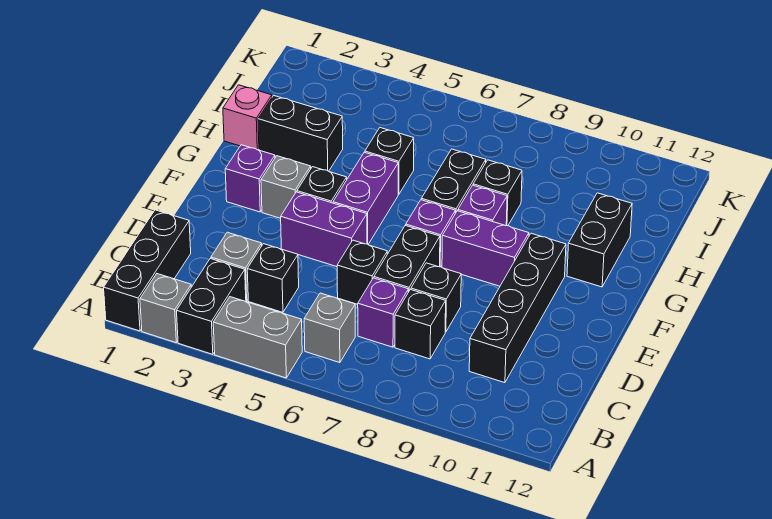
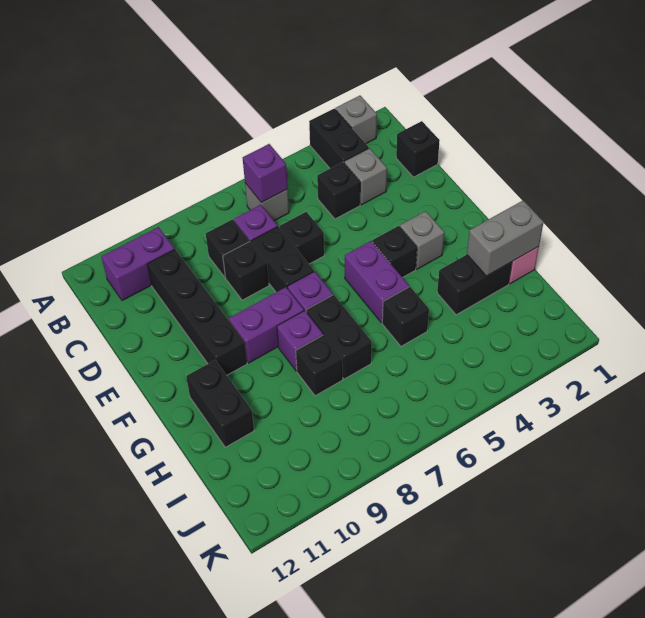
black brick A1:C1 level 1 -> black brick C1 level 1
grey brick A4:A5 level 1 -> grey brick H1:H2 level 2
purple brick E4:E5 level 1 -> purple brick B10:B11 level 1
purple brick F2 level 1 -> purple brick B6 level 2

